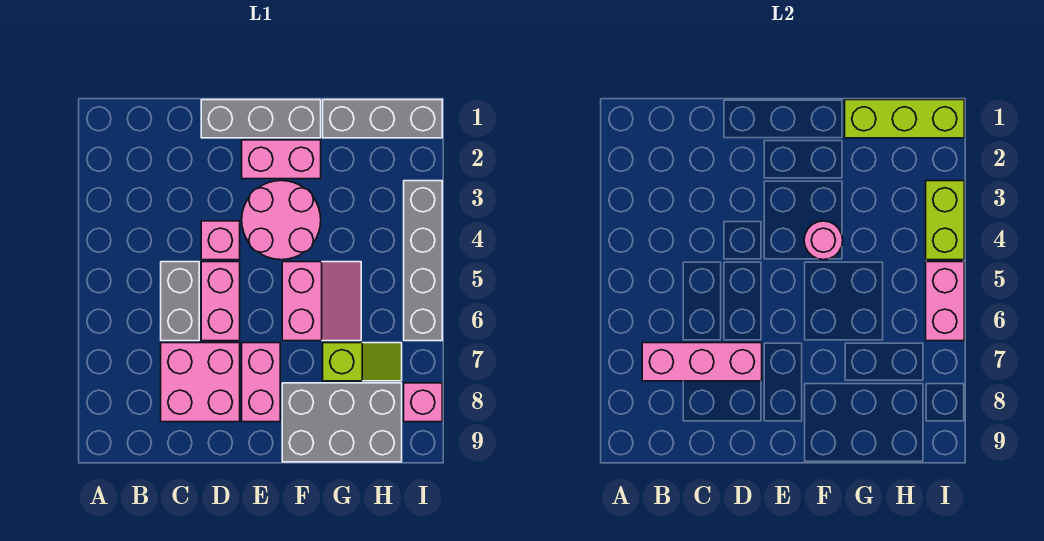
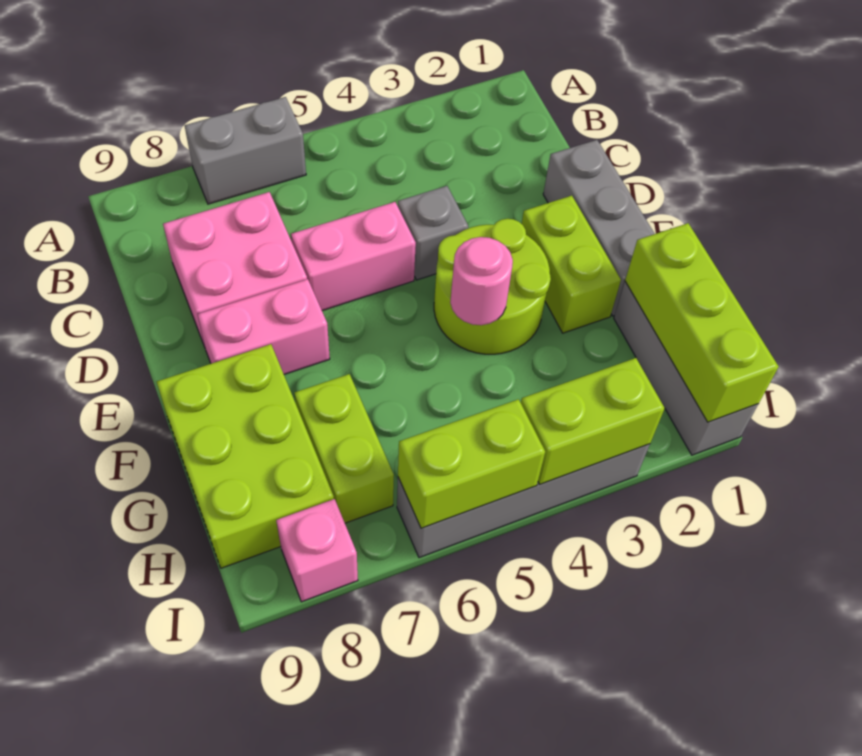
pink brick B7:D7 level 2 -> none
grey brick C5:C6 level 1 -> grey brick A6:A7 level 1
pink brick D4 level 1 -> grey brick D4 level 1
pink brick E2:F2 level 1 -> lime brick E2:F2 level 1
pink round brick E3:F4 level 1 -> lime round brick E3:F4 level 1
pink slope F5:G6 level 1 top F -> none
grey brick F8:H9 level 1 -> lime brick F8:H9 level 1
lime slope G7:H7 level 1 top G -> lime brick G7:H7 level 1
pink brick I5:I6 level 2 -> lime brick I5:I6 level 2

